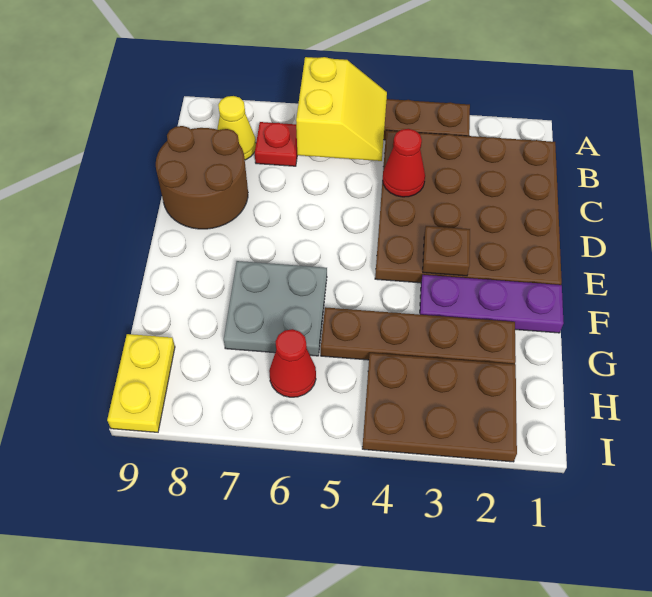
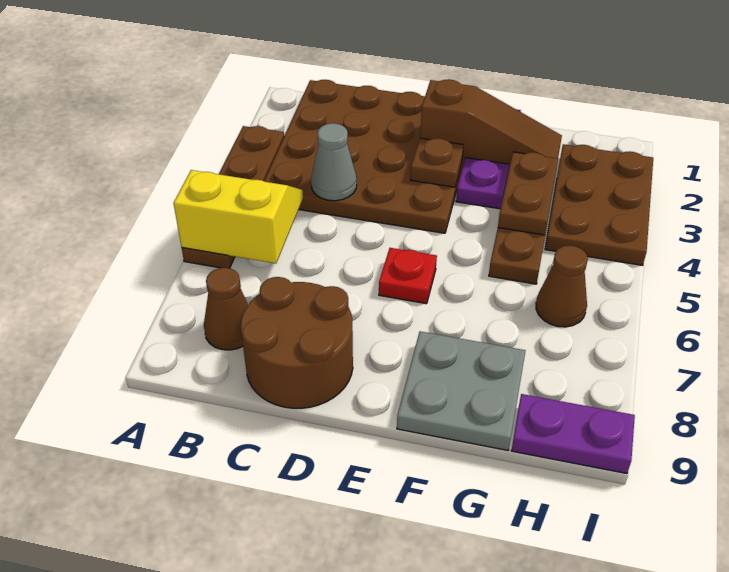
red plate B7 level 1 -> red plate E6 level 1
yellow cone B8 level 1 -> brown cone B8 level 1
red cone C4 level 2 -> grey cone C4 level 2
none -> brown slope E2:G2 level 2 top E
grey plate F6:G7 level 1 -> grey plate F8:G9 level 1
none -> brown plate G3:G4 level 2
red cone H6 level 1 -> brown cone H6 level 1
yellow plate H9:I9 level 1 -> purple plate H9:I9 level 1

